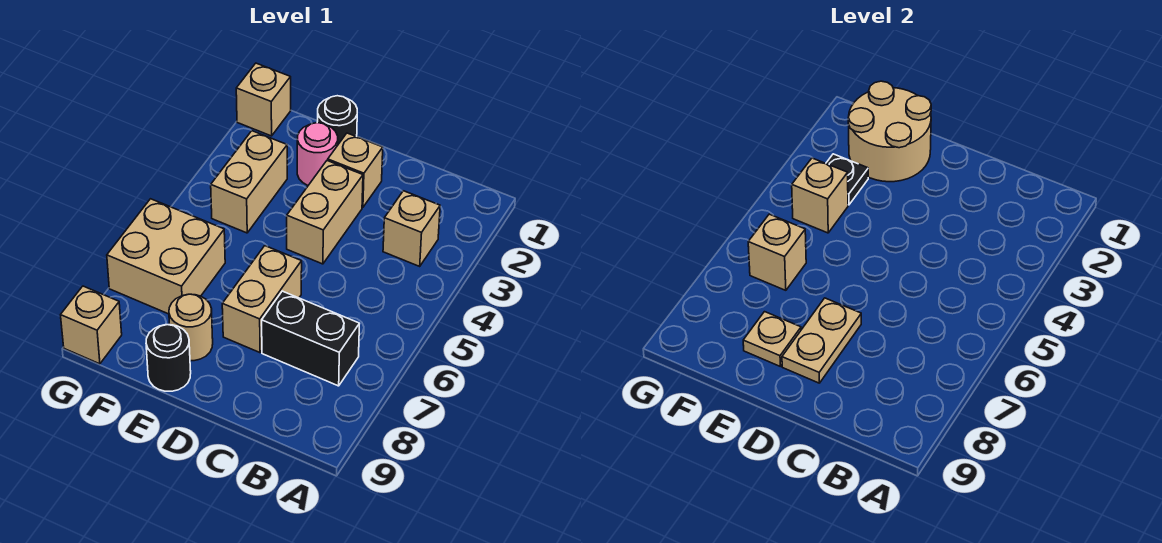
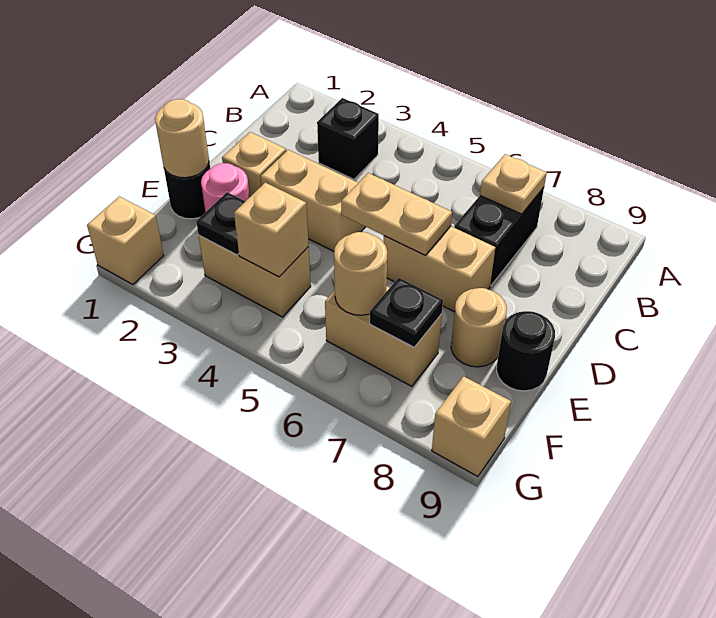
tan brick B3 level 1 -> black brick B3 level 1
tan plate D7:D8 level 2 -> tan plate D5:D6 level 2
tan round brick E1:F2 level 2 -> tan round brick E1 level 2
tan plate E8 level 2 -> tan plate B7 level 2
tan brick F6:G7 level 1 -> tan brick F6:F7 level 1
tan brick F6 level 2 -> tan round brick F6 level 2
none -> black plate F7 level 2

